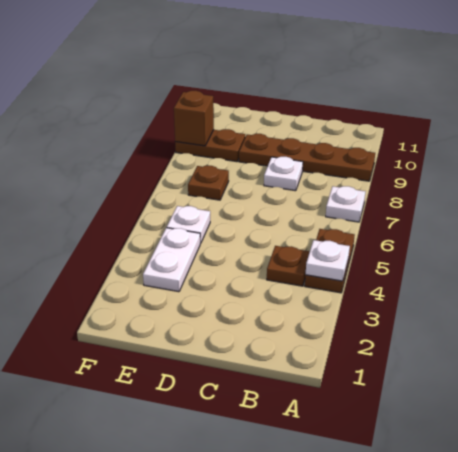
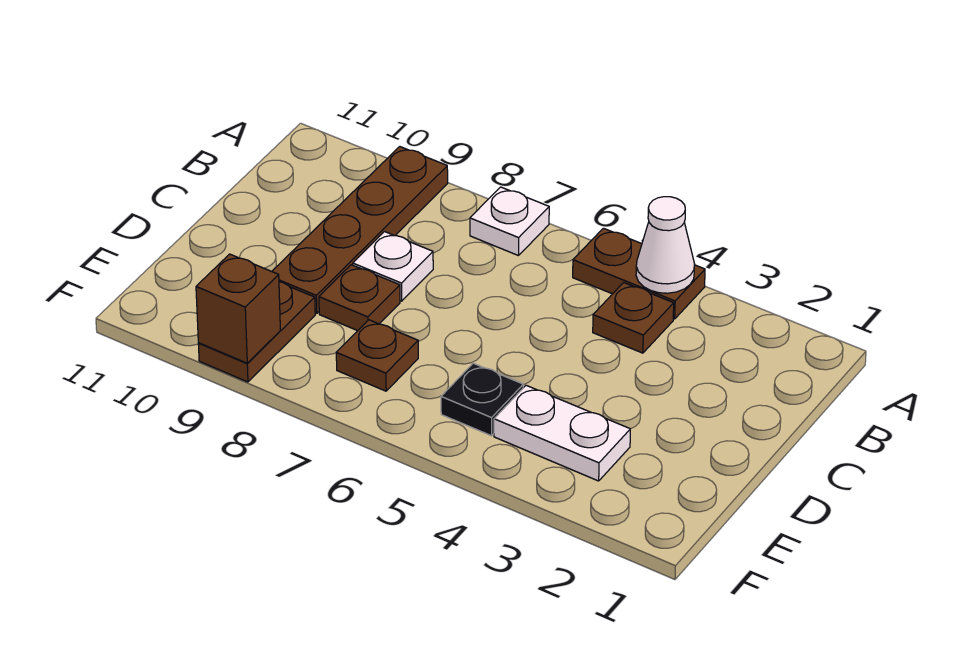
white plate A4 level 2 -> white cone A4 level 2
none -> brown plate D8 level 1
white plate E5 level 1 -> black plate E5 level 1

